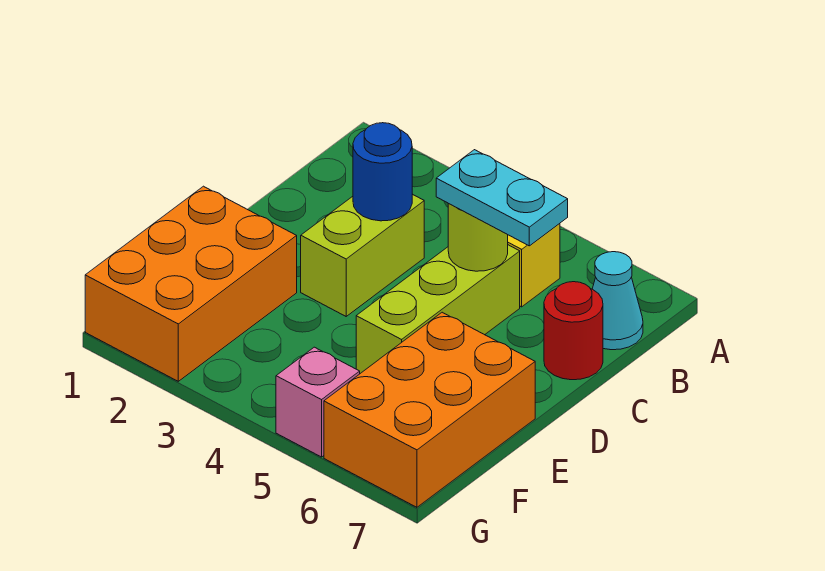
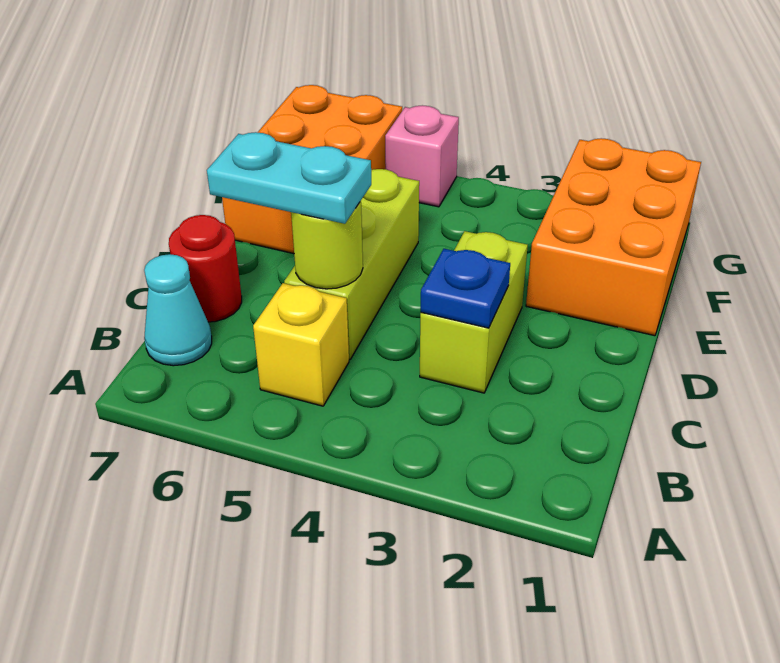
blue round brick C3 level 2 -> blue plate C3 level 2

